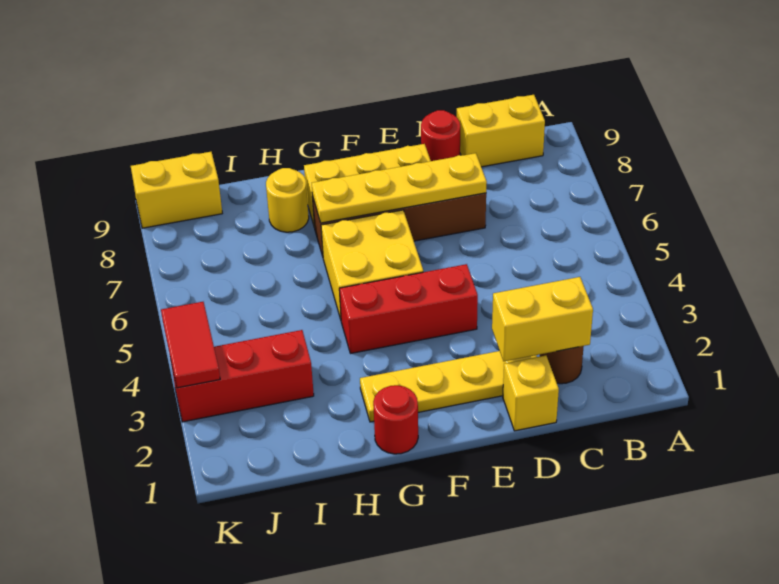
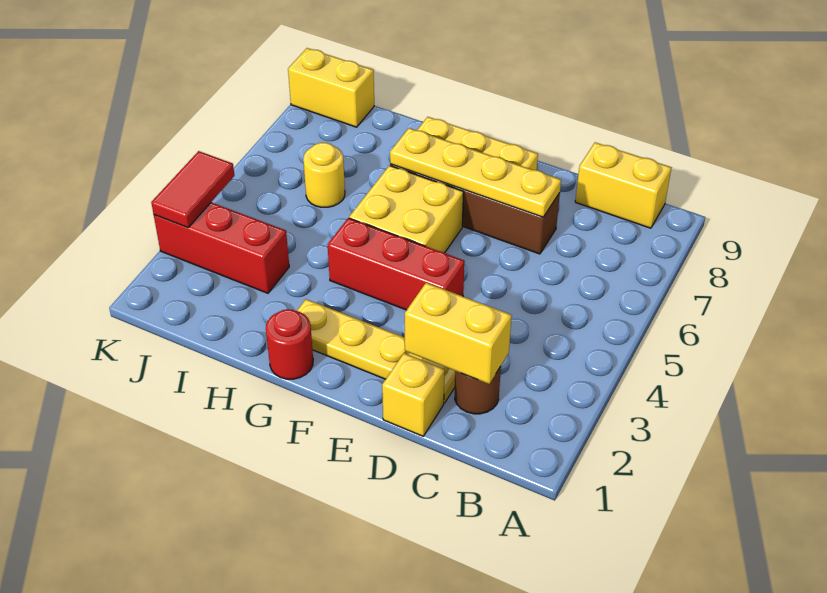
red round brick D9 level 1 -> none
yellow round brick H8 level 1 -> yellow round brick I6 level 1

